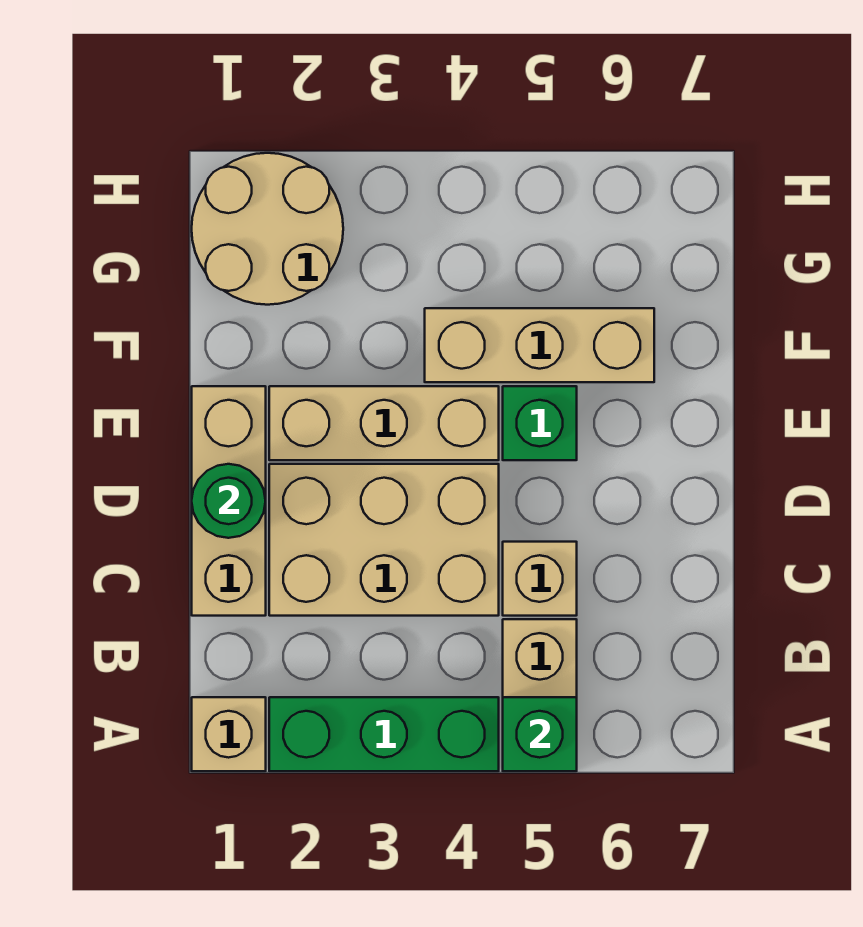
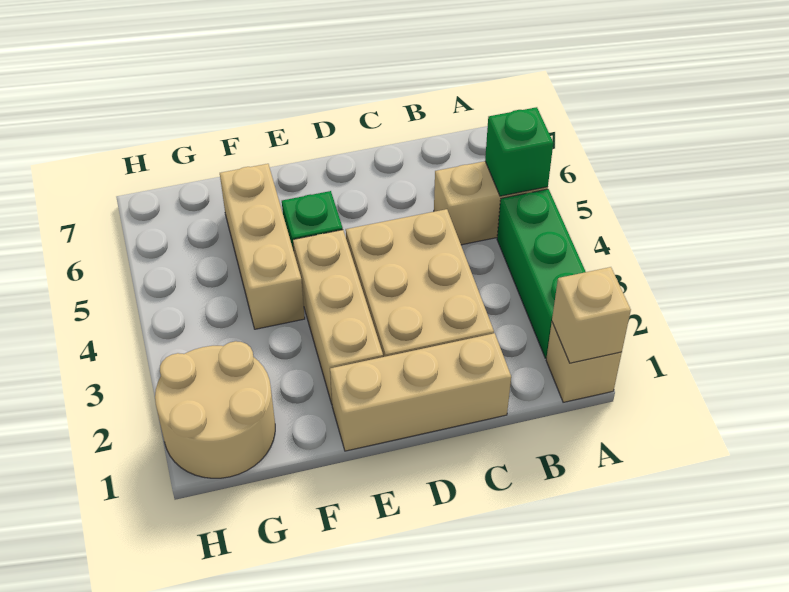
tan brick C5 level 1 -> tan brick A1 level 2
green round brick D1 level 2 -> none

